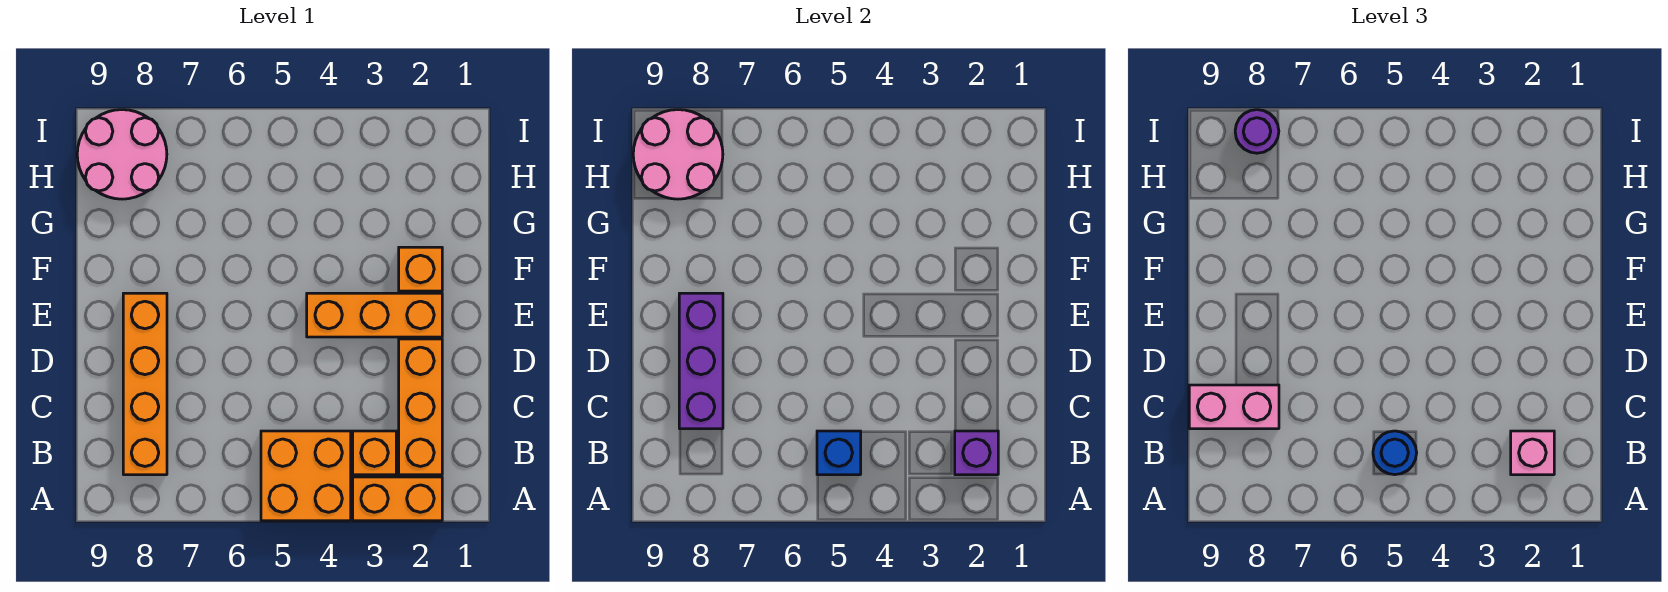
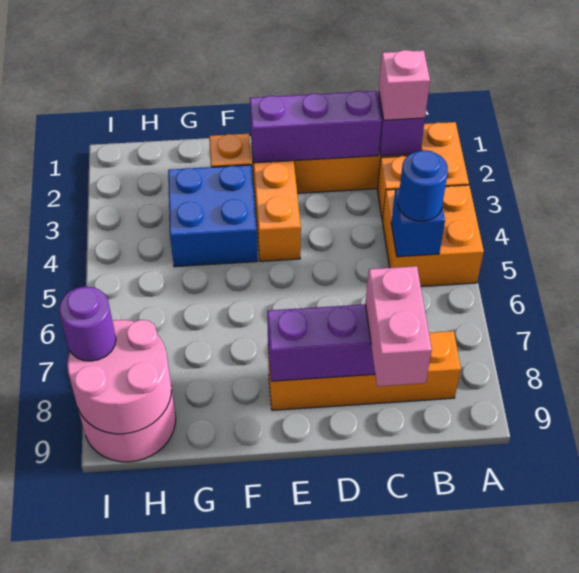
none -> purple brick C2:E2 level 2
none -> blue brick F3:G4 level 1

